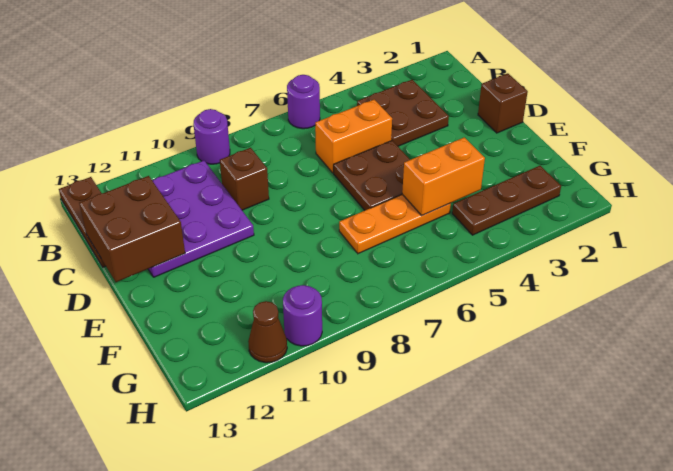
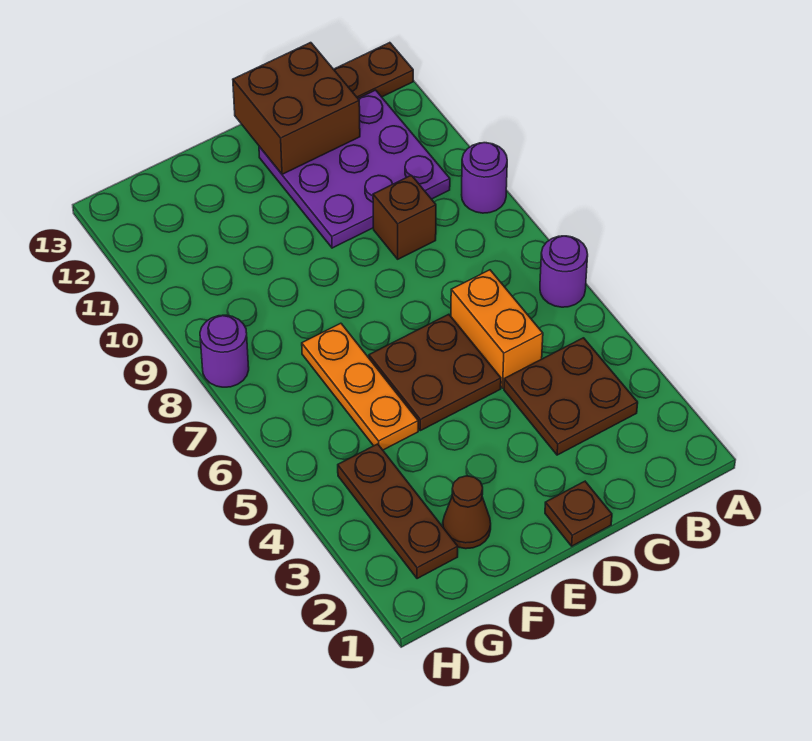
brown brick D1 level 1 -> brown plate D1 level 1
orange brick F4:F5 level 2 -> none
purple round brick H10 level 1 -> purple round brick H8 level 1
brown cone H11 level 1 -> brown cone F2 level 1

